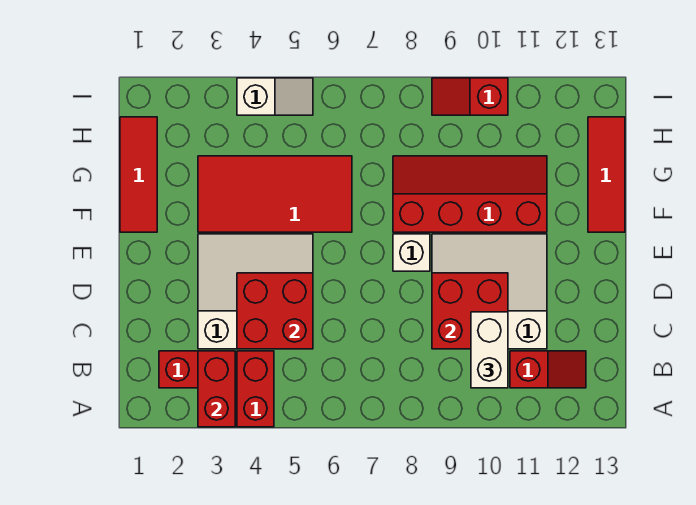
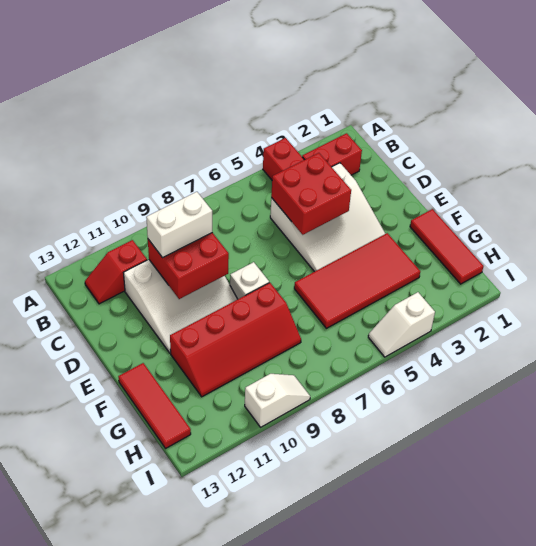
red brick A3:B3 level 2 -> none
white brick B10:C10 level 3 -> white brick C9:C10 level 3
red slope I9:I10 level 1 top 10 -> white slope I9:I10 level 1 top 10

